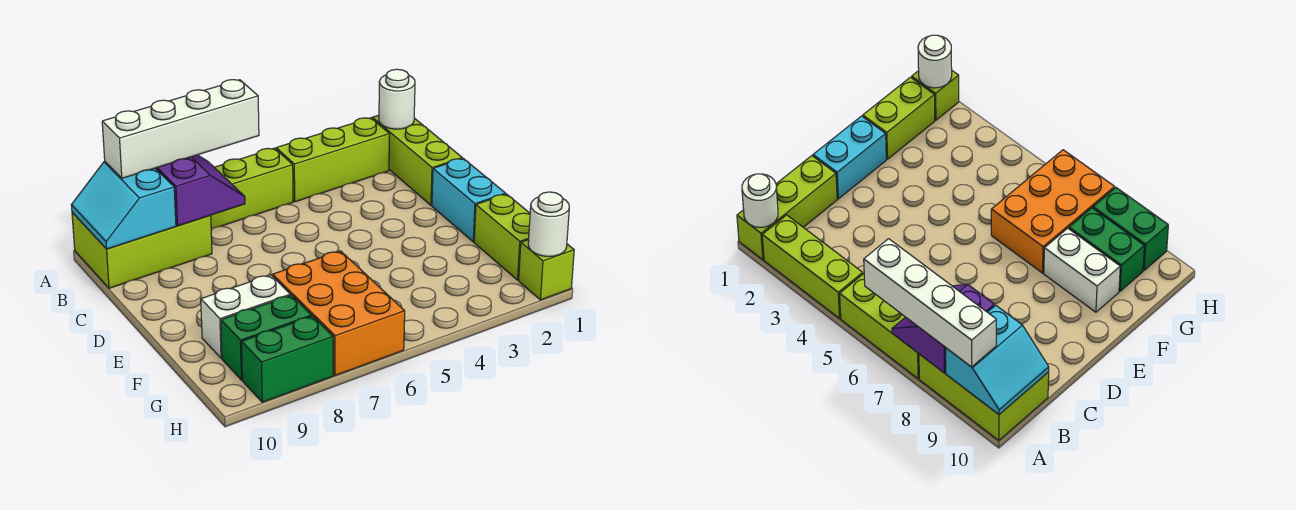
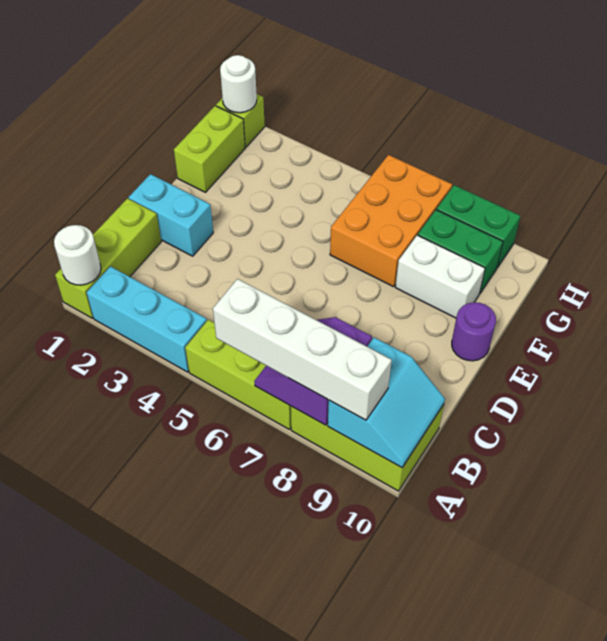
lime brick A2:A4 level 1 -> cyan brick A2:A4 level 1
cyan brick D1:E1 level 1 -> cyan brick D1:D2 level 1
none -> purple round brick E10 level 1

